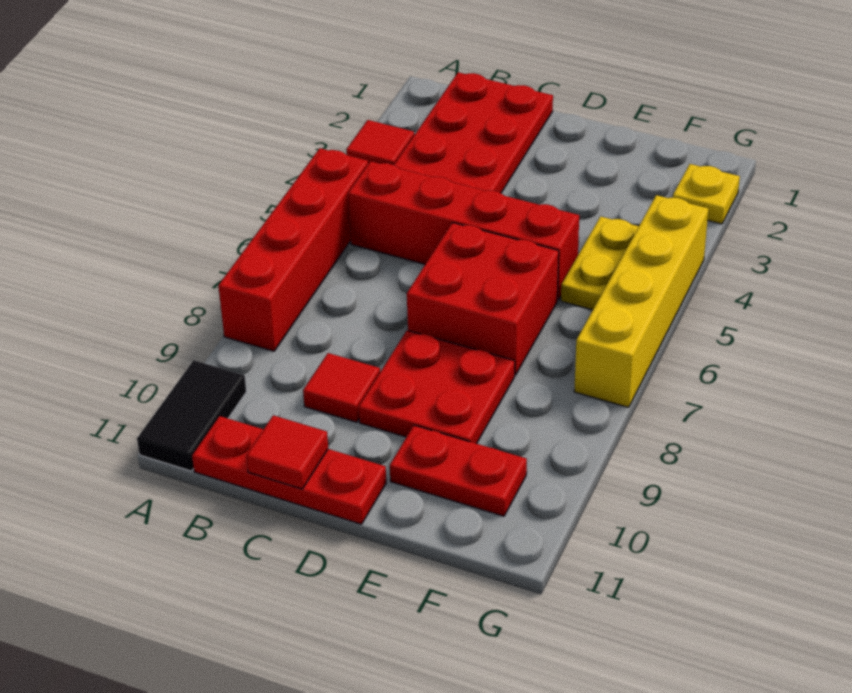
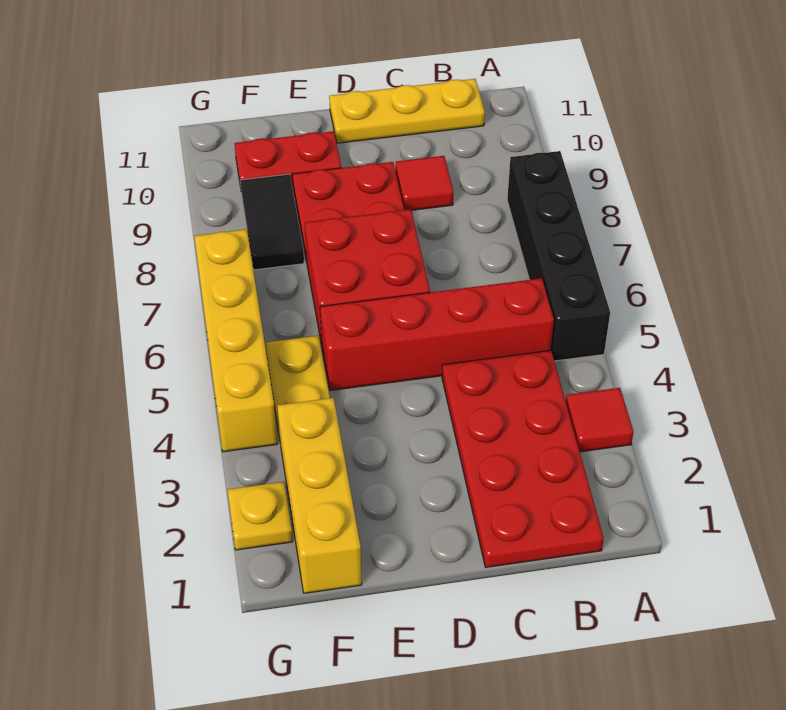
red brick A5:A8 level 1 -> black brick A5:A8 level 1
black tile A10:A11 level 1 -> black tile F8:F9 level 1
red plate B11:D11 level 1 -> yellow plate B11:D11 level 1
red tile C11 level 2 -> none
none -> yellow brick F1:F3 level 1

